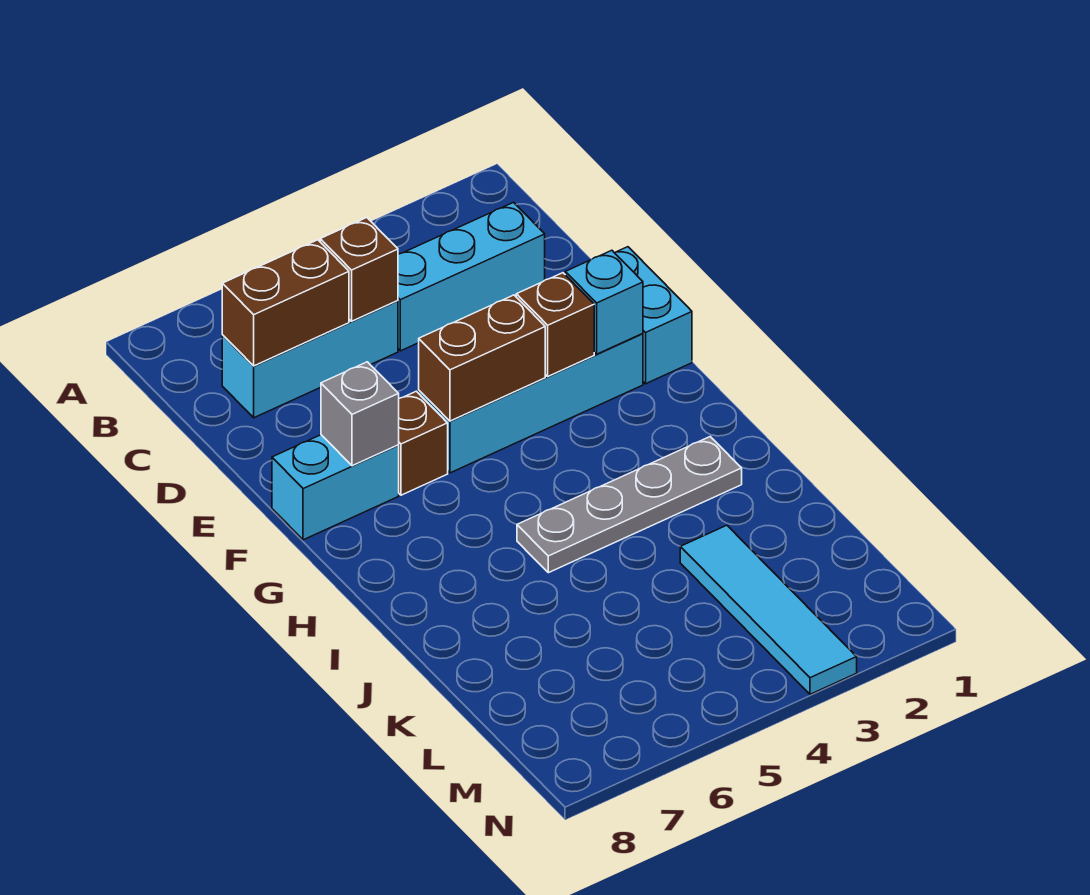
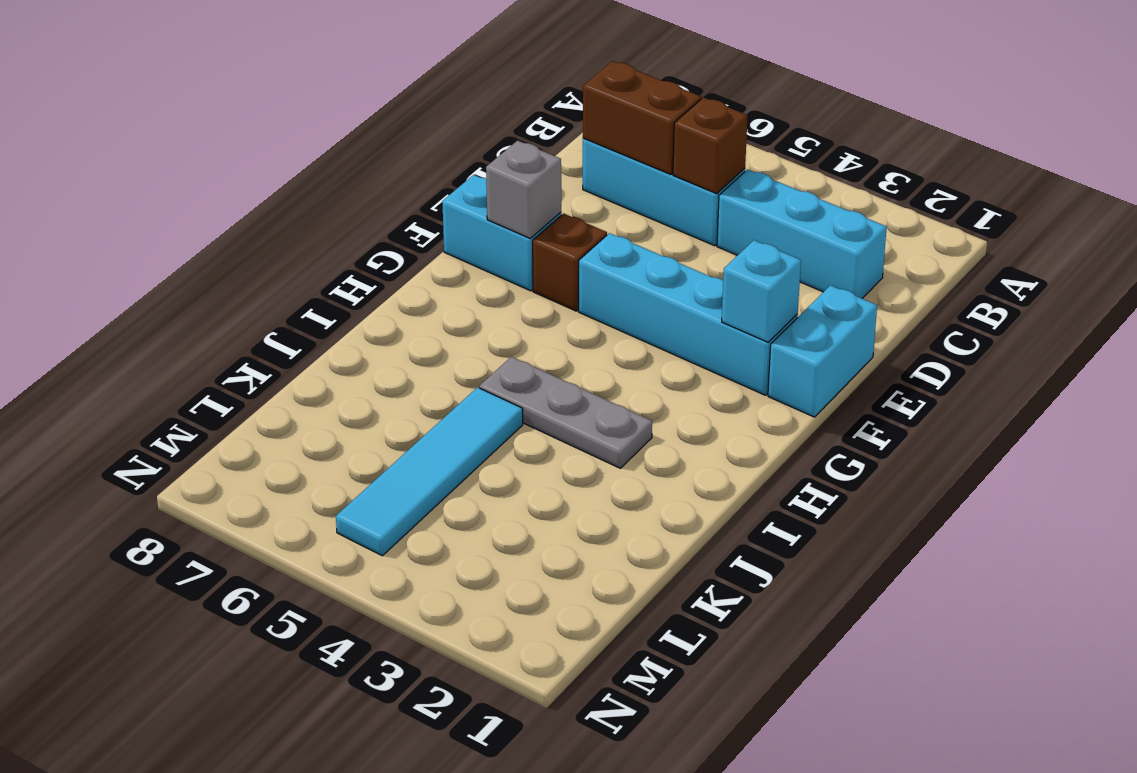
brown brick F3 level 2 -> none
brown brick F4:F5 level 2 -> none
grey plate I2:I5 level 1 -> grey plate I3:I5 level 1
cyan tile K3:N3 level 1 -> cyan tile J5:M5 level 1

